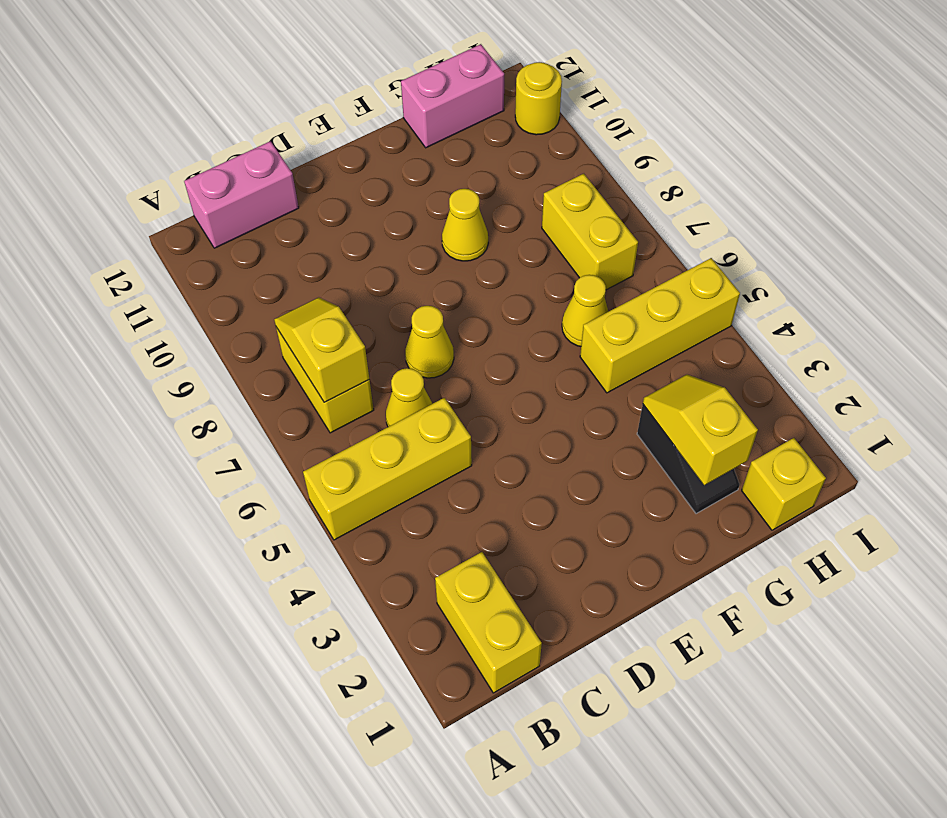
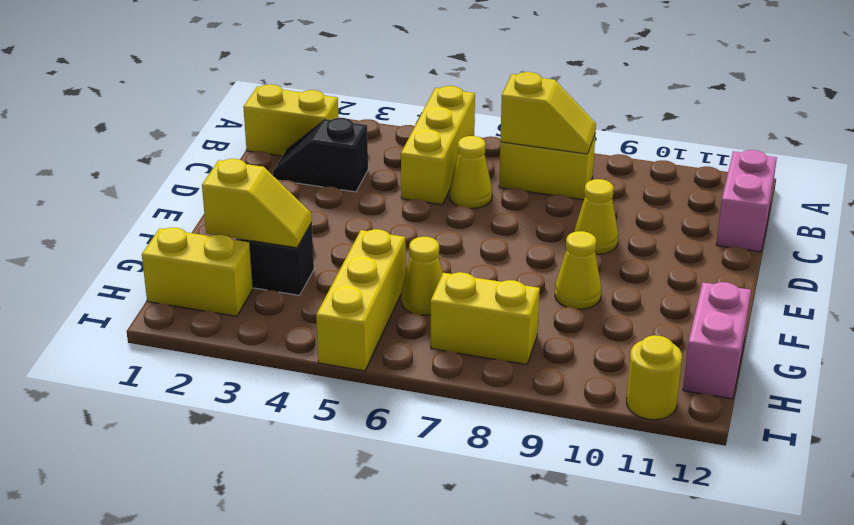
none -> black slope C2:C3 level 1 top 3
yellow cone D7 level 1 -> yellow cone D9 level 1
yellow brick H1 level 1 -> yellow brick H1:H2 level 1

